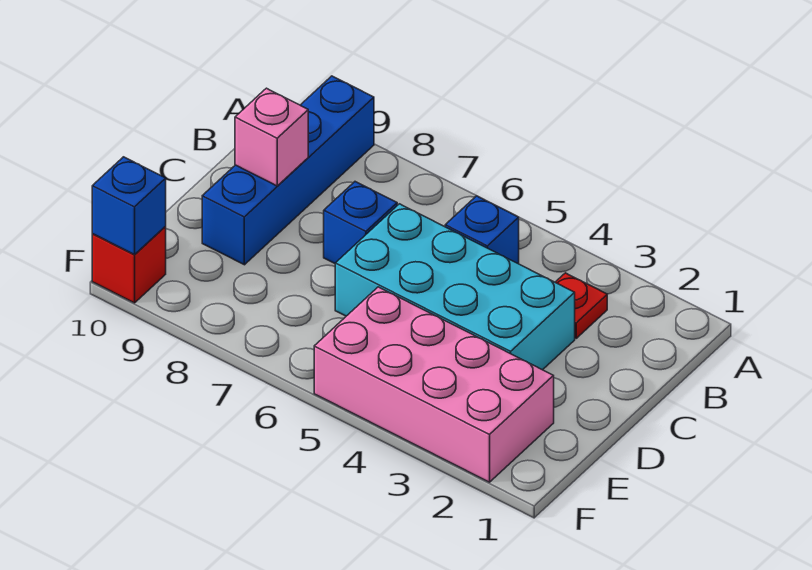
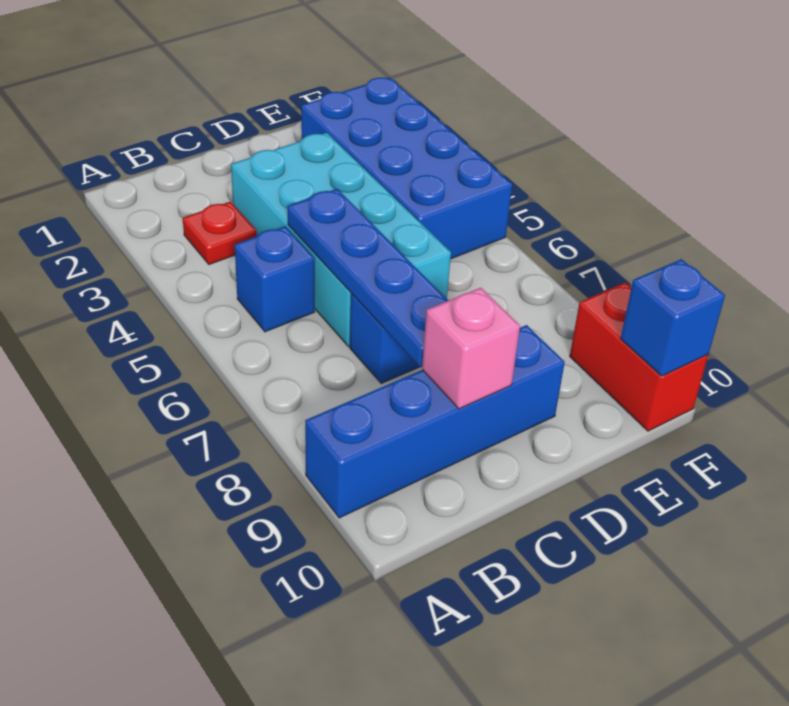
none -> blue plate C5:C8 level 2
pink brick E2:F5 level 1 -> blue brick E2:F5 level 1
red brick F10 level 1 -> red brick F9:F10 level 1

